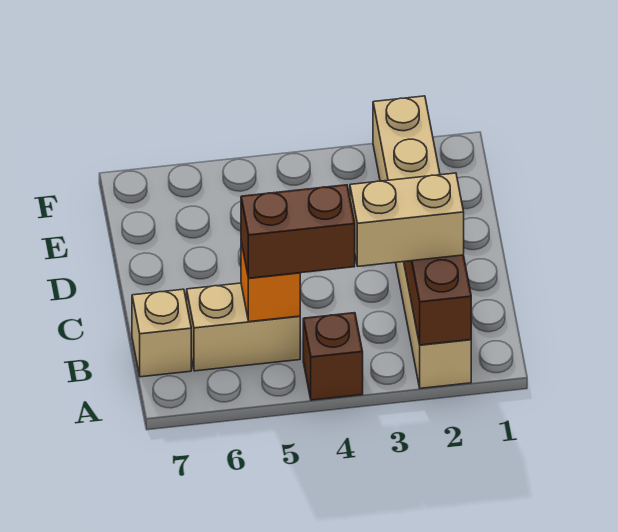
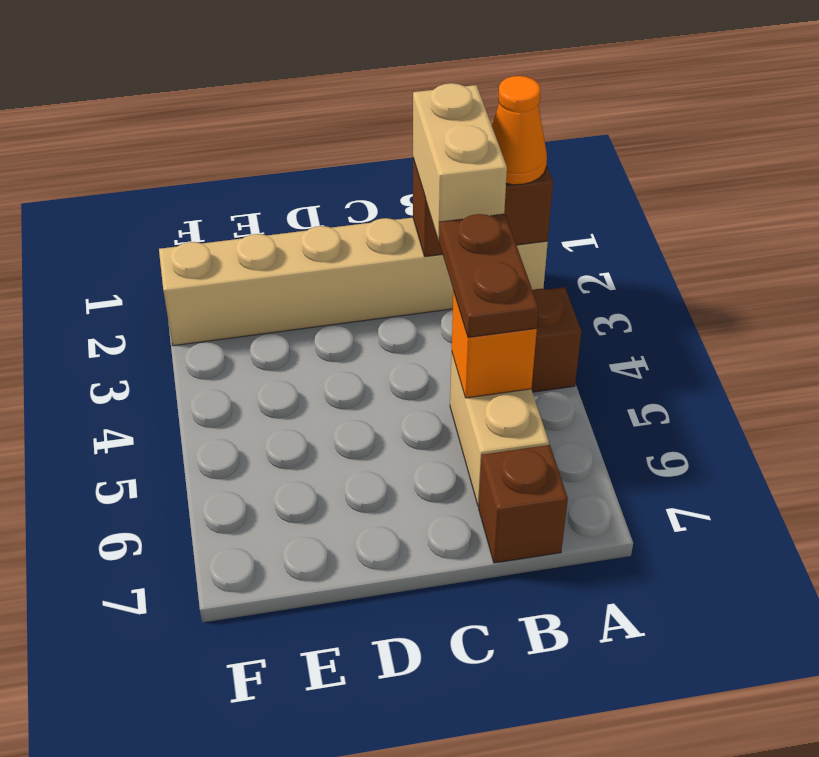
none -> orange cone A2 level 3
brown brick B4:B5 level 3 -> brown plate B4:B5 level 3
tan brick B7 level 1 -> brown brick B7 level 1

